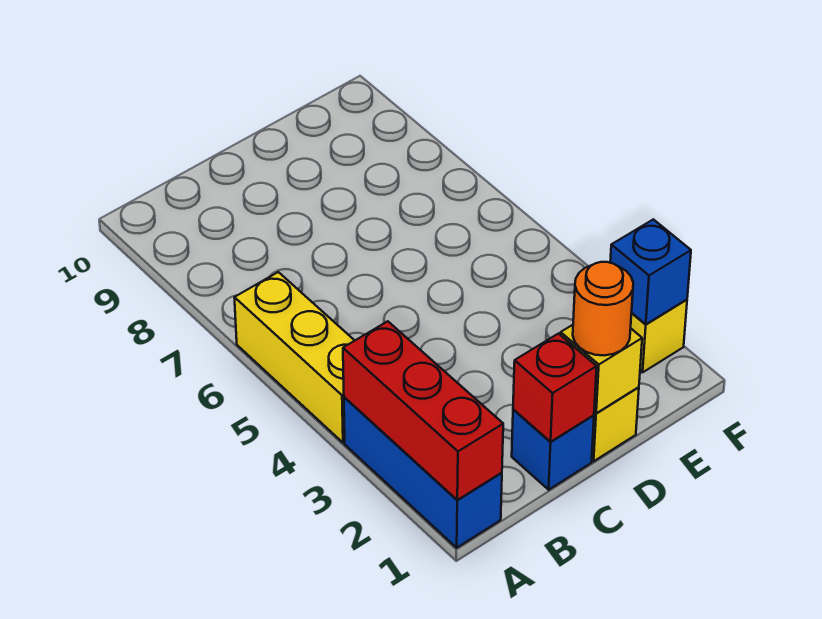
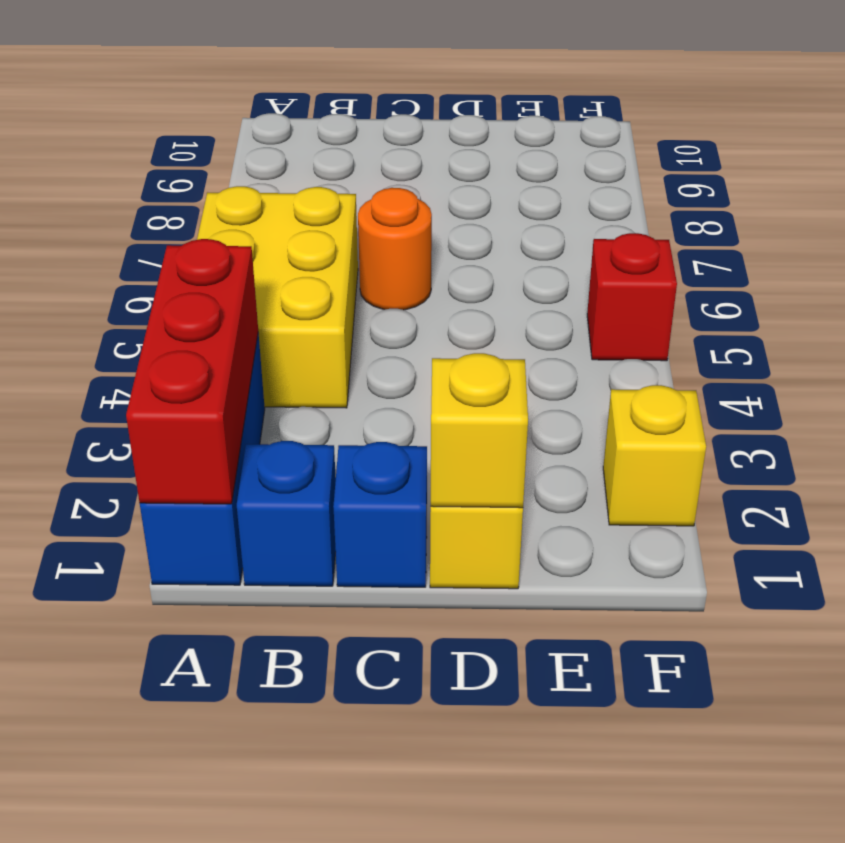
yellow brick A4:A6 level 1 -> yellow brick A4:B6 level 1
red brick C1 level 2 -> red brick F5 level 1
orange round brick D1 level 3 -> orange round brick C6 level 1
blue brick F2 level 2 -> blue brick B1 level 1

